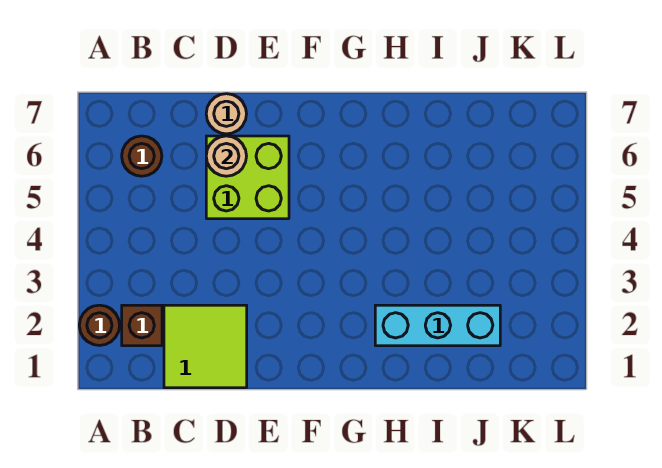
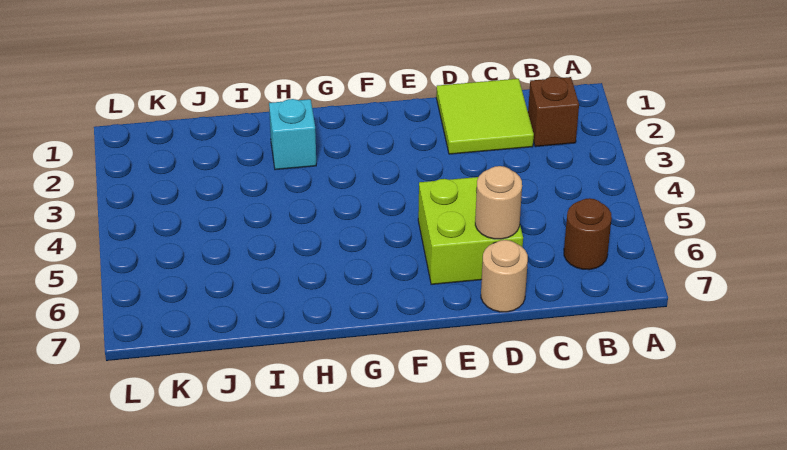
brown round brick A2 level 1 -> none
cyan brick H2:J2 level 1 -> cyan brick H2 level 1

